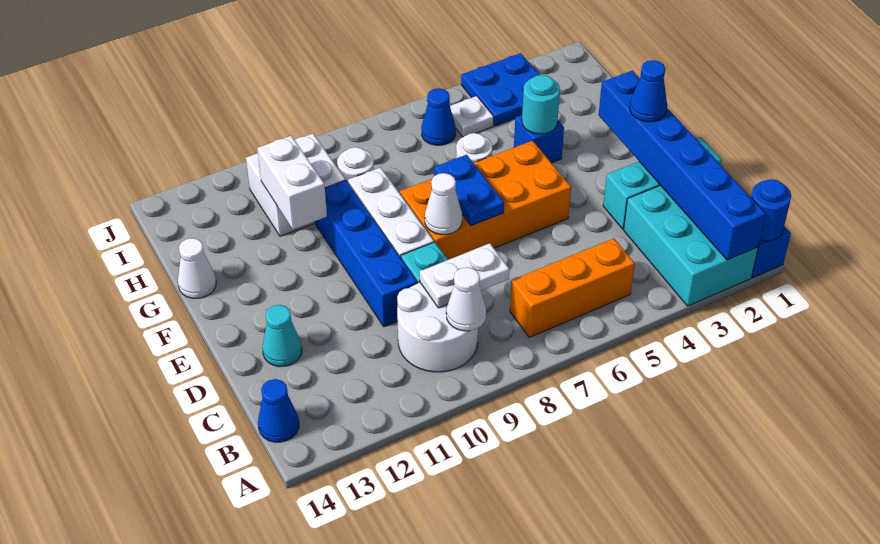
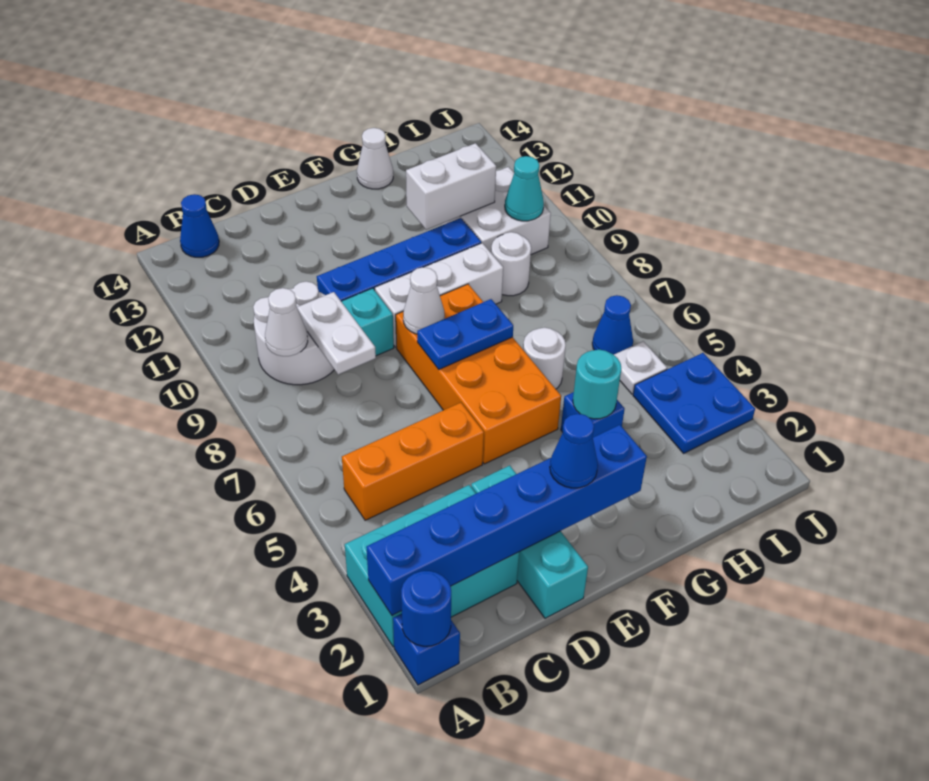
orange brick B5:B7 level 1 -> orange brick B5:D5 level 1
cyan cone D13 level 1 -> cyan cone I10 level 2

